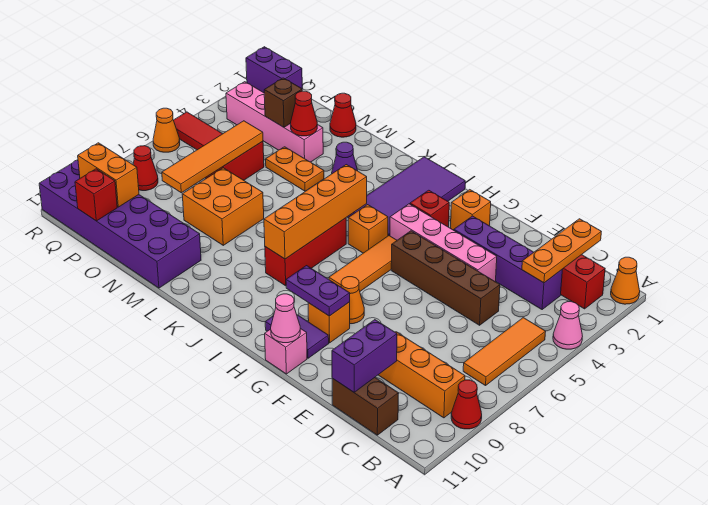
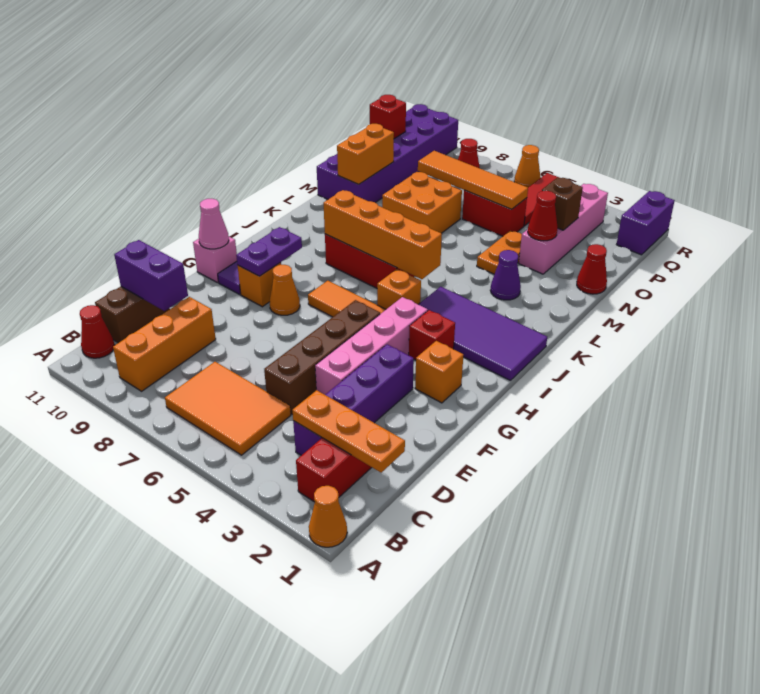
pink cone A4 level 1 -> none
red cone A9 level 1 -> red cone B11 level 1
orange tile B5:B7 level 1 -> orange tile B5:C7 level 1
orange brick P10:Q10 level 2 -> orange brick M10:N10 level 2

